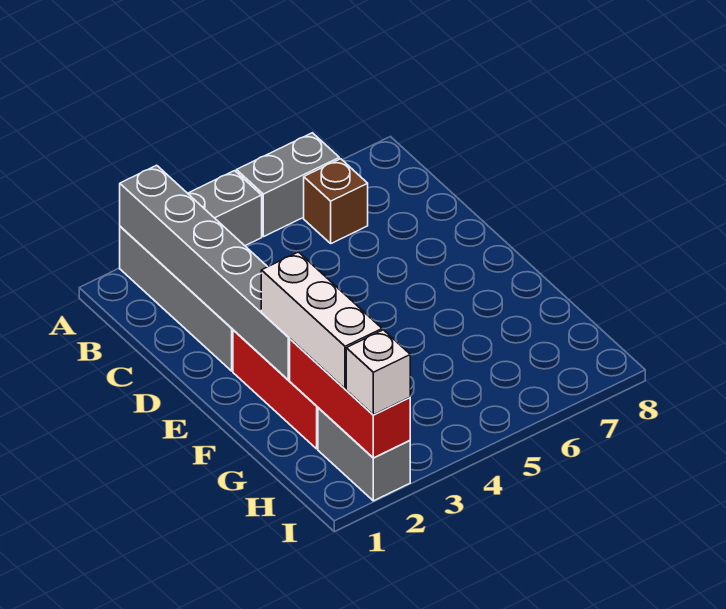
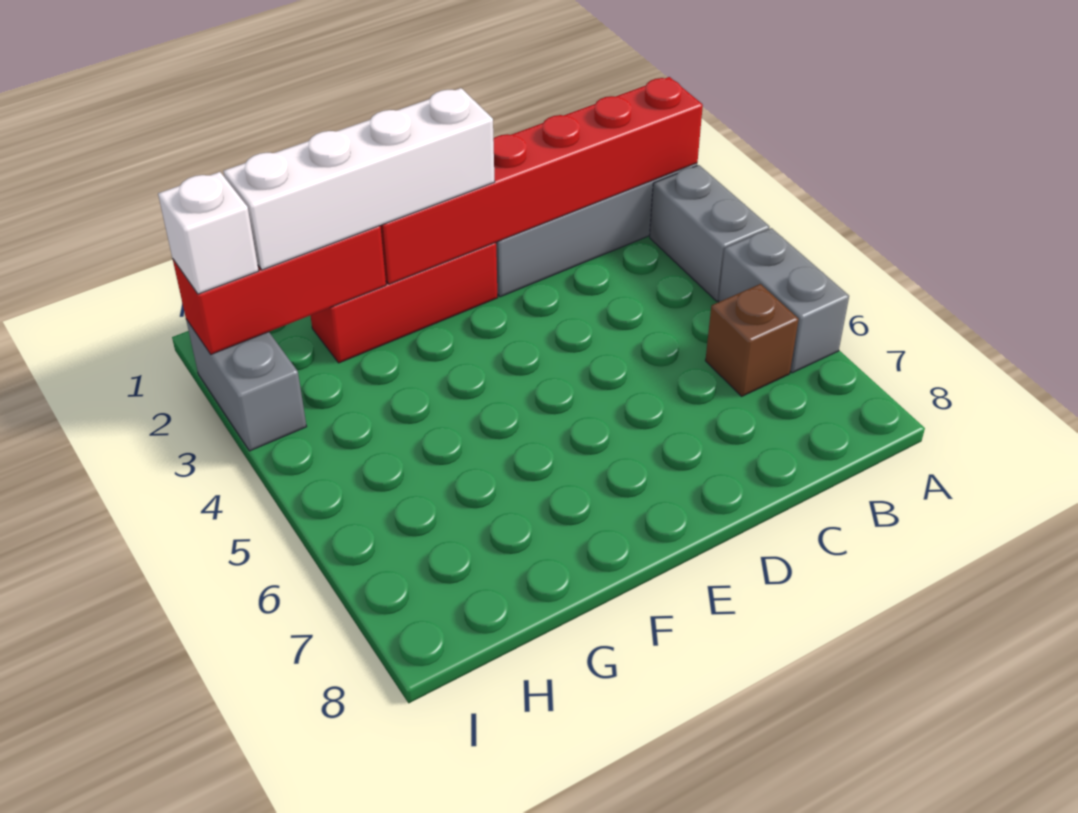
grey brick A2:F2 level 2 -> red brick A2:F2 level 2
white brick F2:H2 level 3 -> white brick E2:H2 level 3
grey brick H2:I2 level 1 -> grey brick I2:I3 level 1

